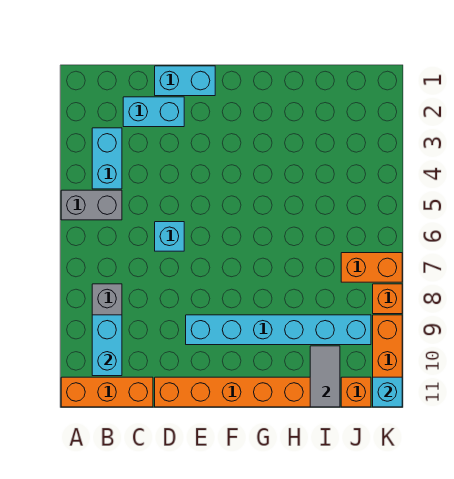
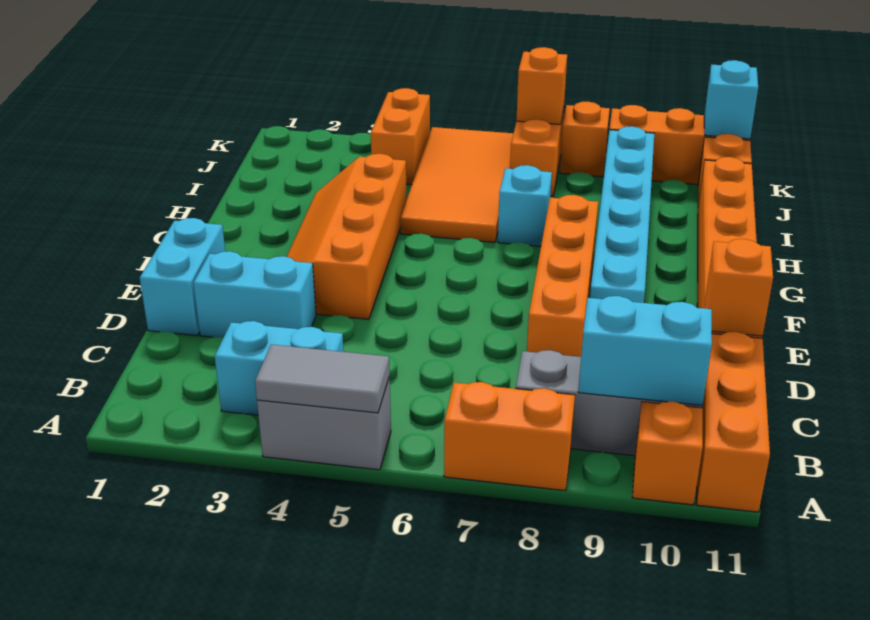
grey brick A5:B5 level 1 -> grey brick A4:A5 level 1
none -> orange brick A7:A8 level 1
none -> orange brick A10 level 1
cyan brick C2:D2 level 1 -> cyan brick D2:D3 level 1
cyan brick D6 level 1 -> cyan brick H7 level 1
none -> orange brick D8:G8 level 1
none -> orange brick D11 level 2
none -> orange slope E3:H4 level 1 top 4
none -> orange tile H5:K6 level 1
grey tile I10:I11 level 2 -> grey tile A4:A5 level 2
none -> orange brick J4:K4 level 1
none -> orange brick K7 level 2

